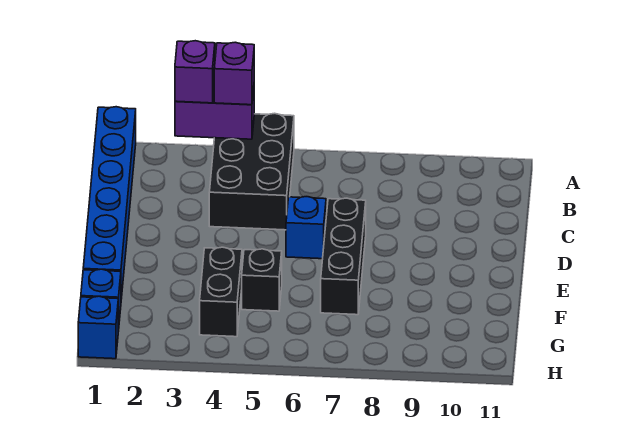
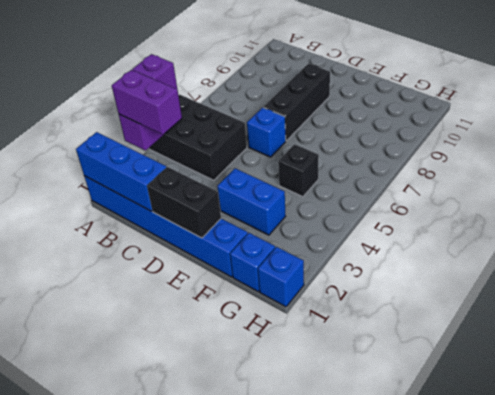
none -> blue brick A1:C1 level 2
purple brick A3 level 3 -> purple brick A3:B3 level 3
black brick D7:F7 level 1 -> black brick D7:D9 level 1
none -> blue brick E3:F3 level 1
black brick F4:G4 level 1 -> black brick D1:E1 level 2

